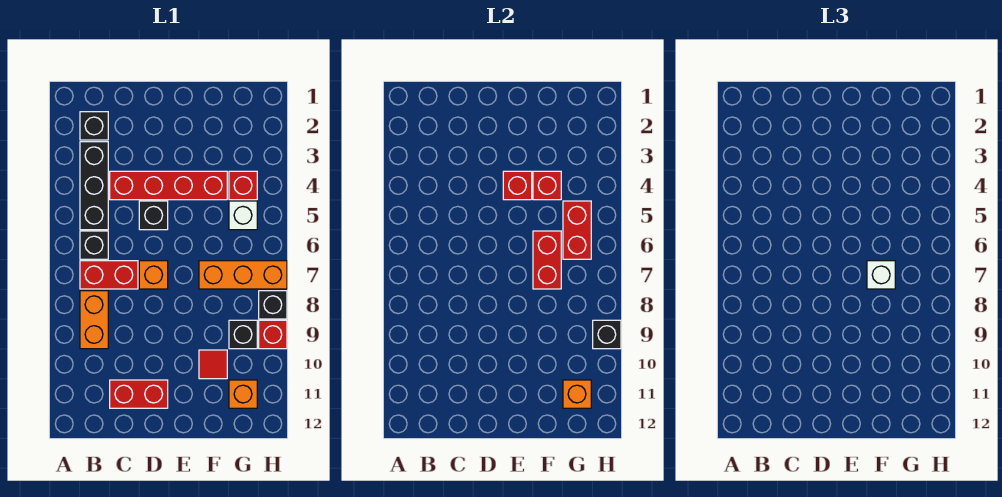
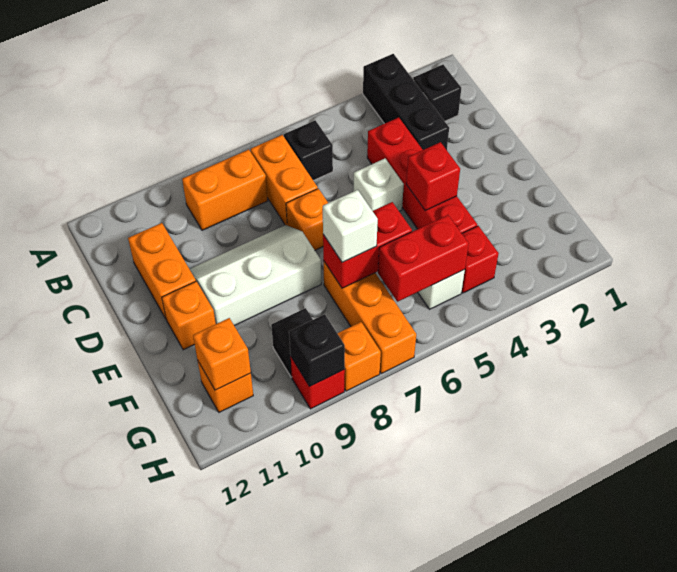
black brick B3:B5 level 1 -> black brick A3:C3 level 1
red brick B7:C7 level 1 -> orange brick B7:C7 level 1
red brick C11:D11 level 1 -> orange brick C11:D11 level 1
black brick D5 level 1 -> white brick D5 level 1
none -> white slope D8:E10 level 1 top E
none -> orange brick E11 level 1
red brick F4 level 2 -> none
red tile F10 level 1 -> none
black brick H8 level 1 -> orange brick H8 level 1

